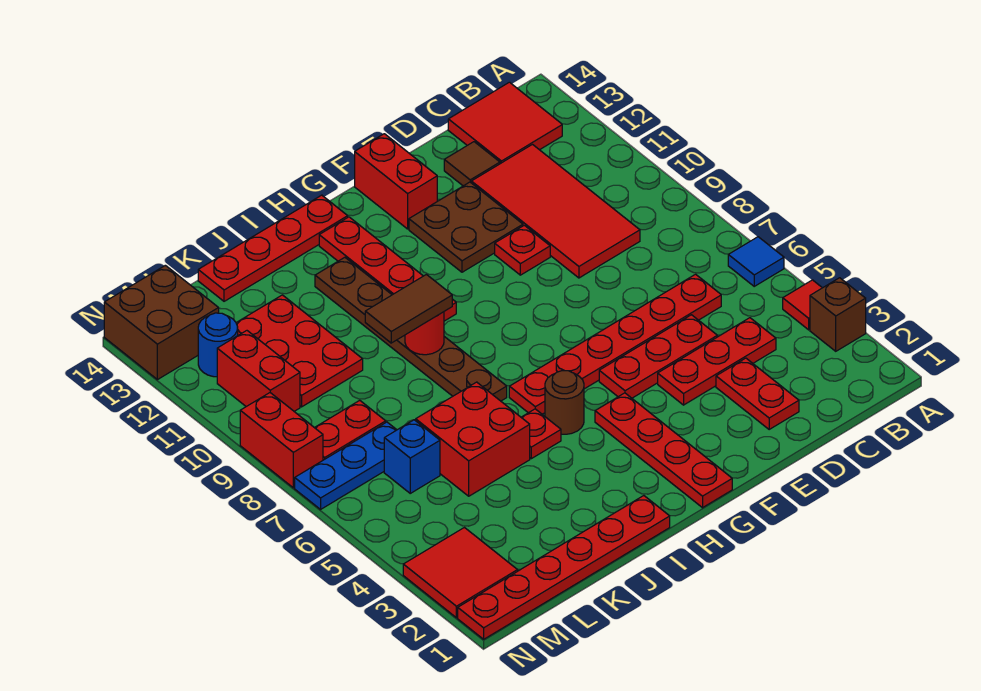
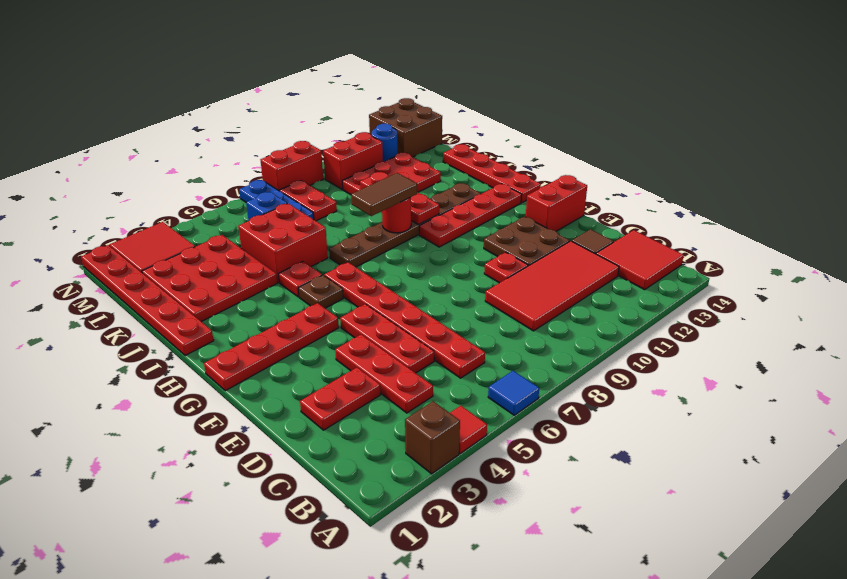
brown round brick H5 level 1 -> brown plate H5 level 1
brown tile I9:J9 level 3 -> brown tile I8:I9 level 3
none -> red plate I10:K10 level 2
none -> red plate J2:L4 level 1

